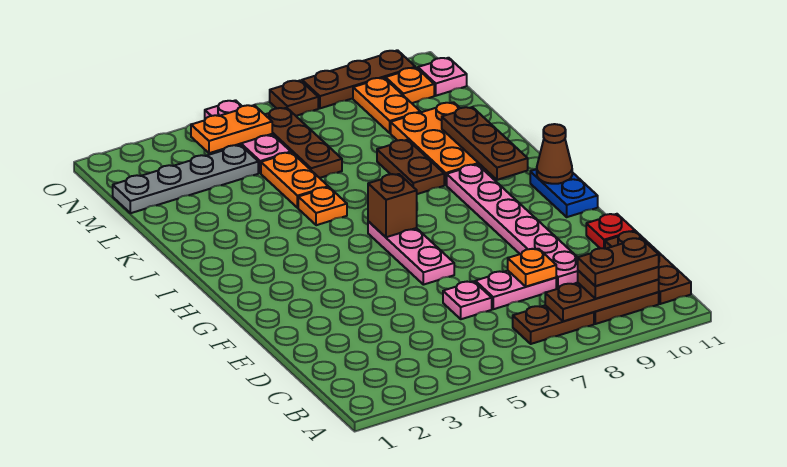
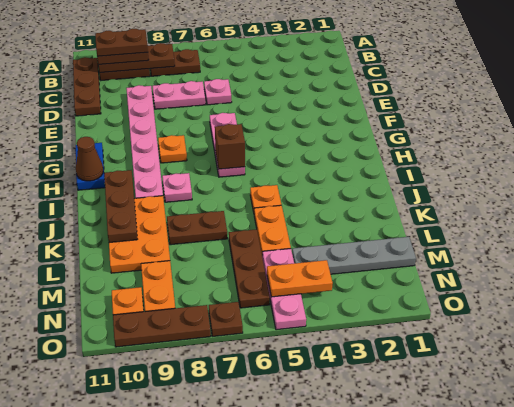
orange plate D8 level 2 -> orange plate G8 level 1
red plate E11 level 1 -> none
brown plate J8:K8 level 1 -> brown plate K7:K8 level 1
pink plate N11 level 1 -> pink plate I8 level 1

